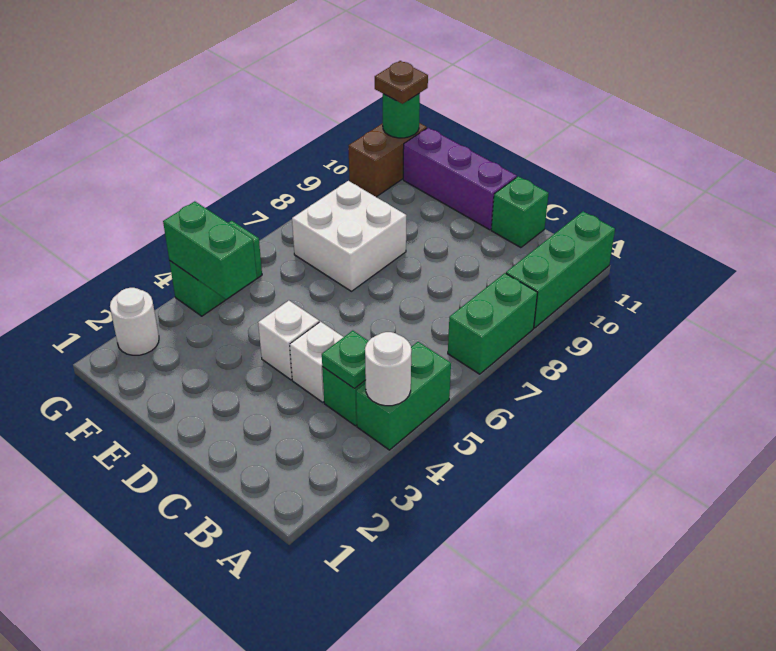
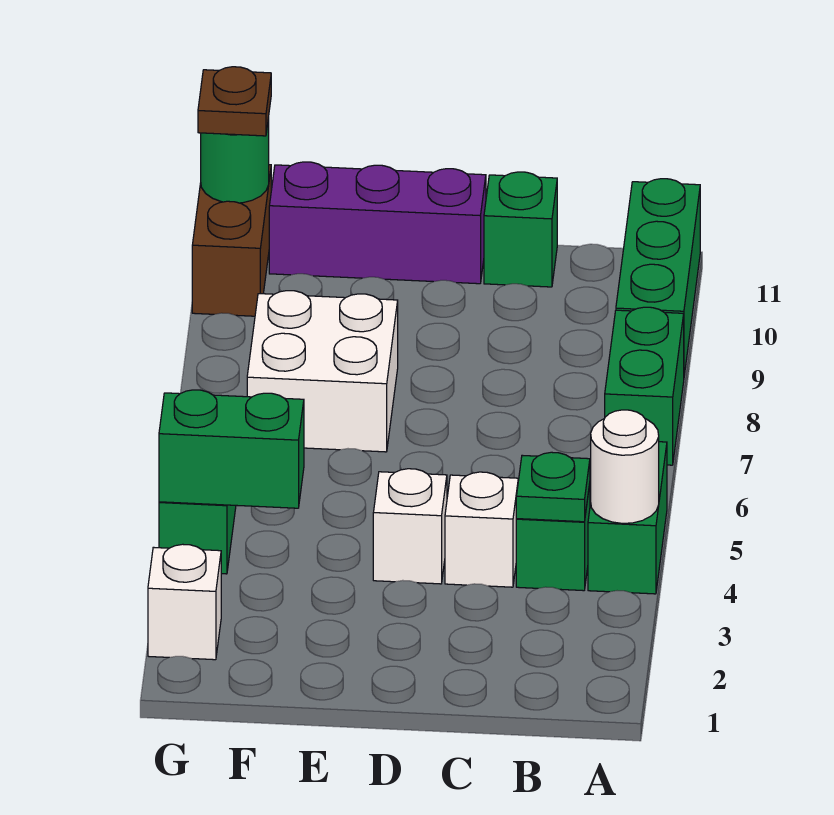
white round brick G2 level 1 -> white brick G2 level 1

